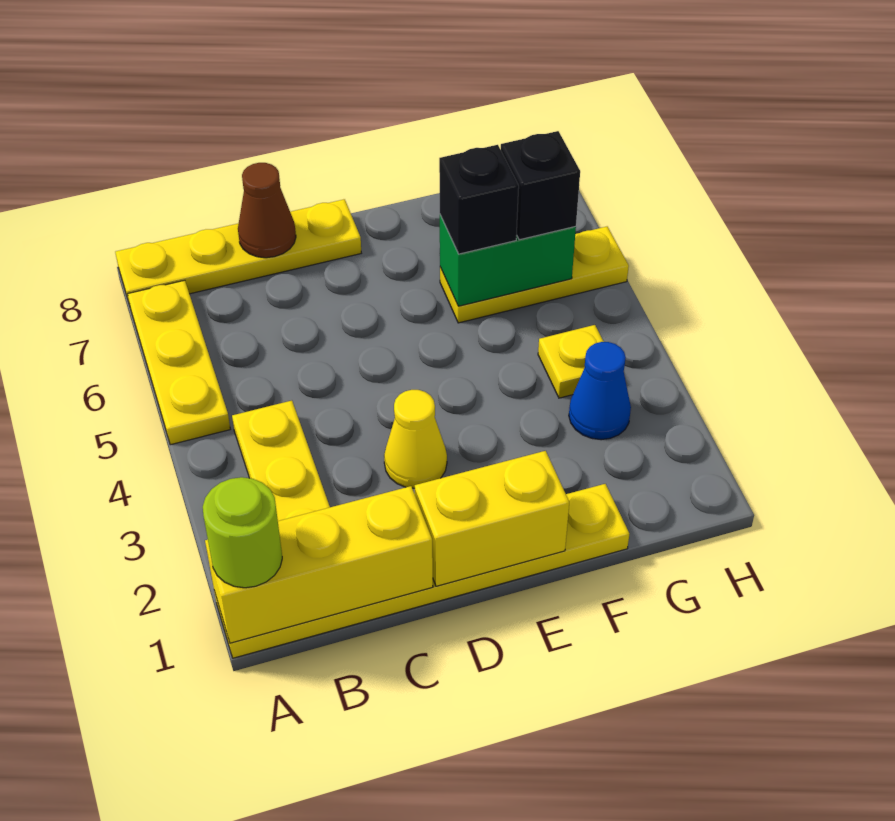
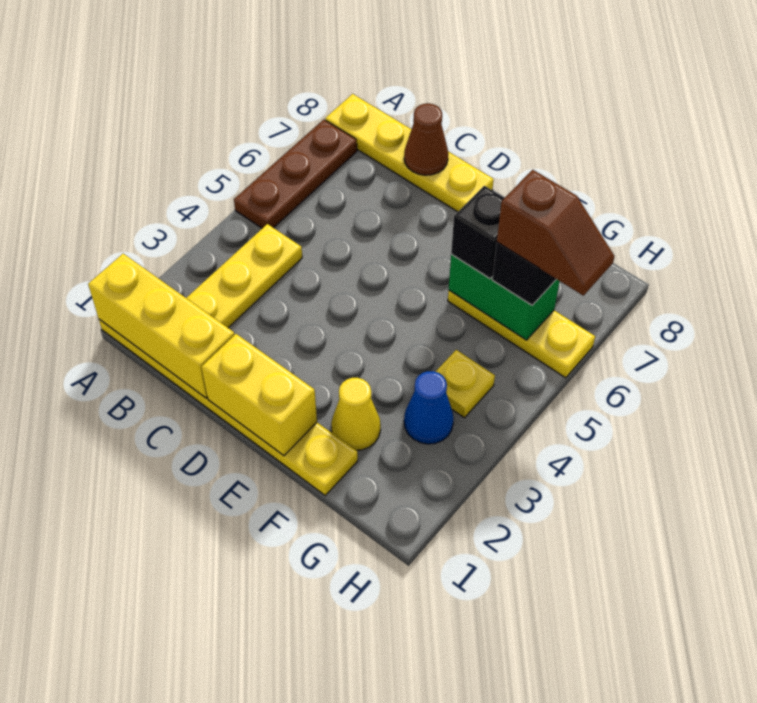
lime round brick A1 level 3 -> none
yellow plate A5:A7 level 1 -> brown plate A5:A7 level 1
yellow cone D3 level 1 -> yellow cone F2 level 1
none -> brown slope G6:H6 level 4 top G

